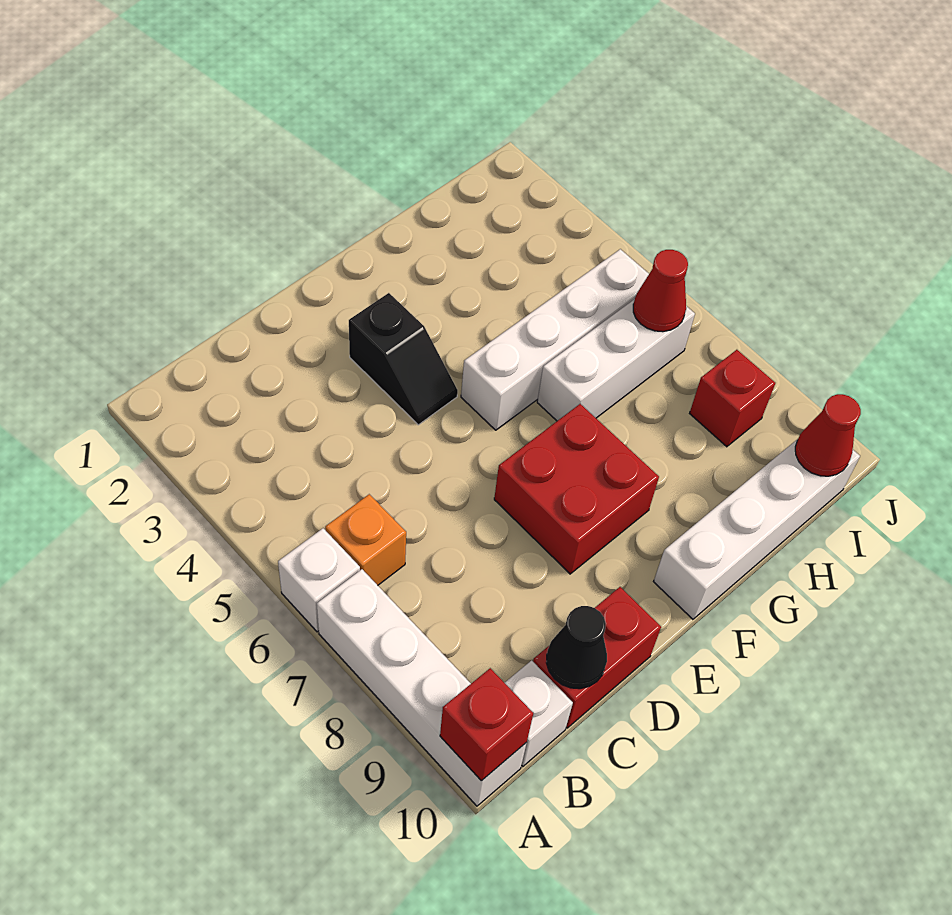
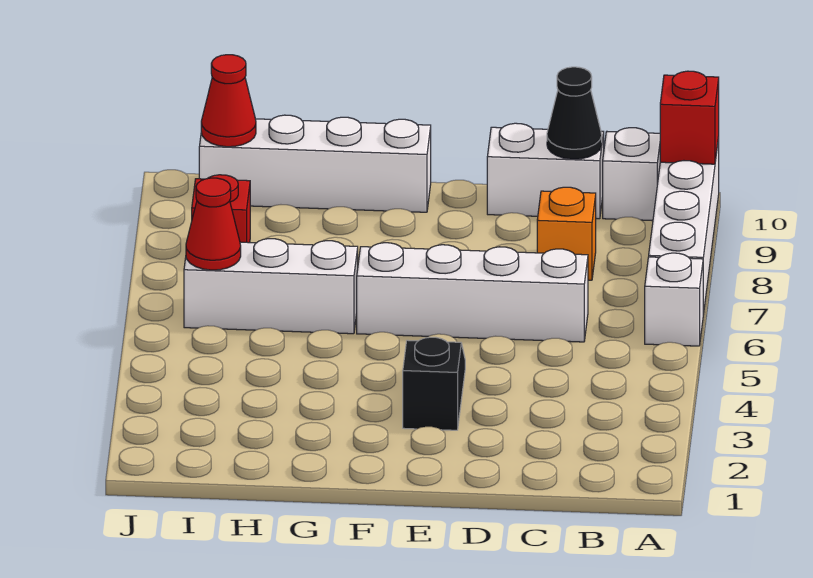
orange brick B6 level 1 -> orange brick C8 level 1
red brick C10:D10 level 1 -> white brick C10:D10 level 1
red brick E7:F8 level 1 -> none
white brick F5:I5 level 1 -> white brick C6:F6 level 1

